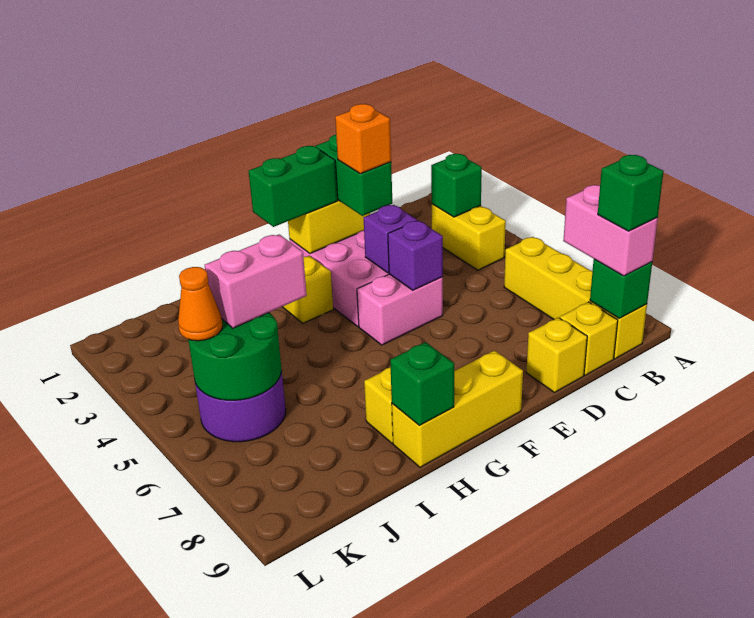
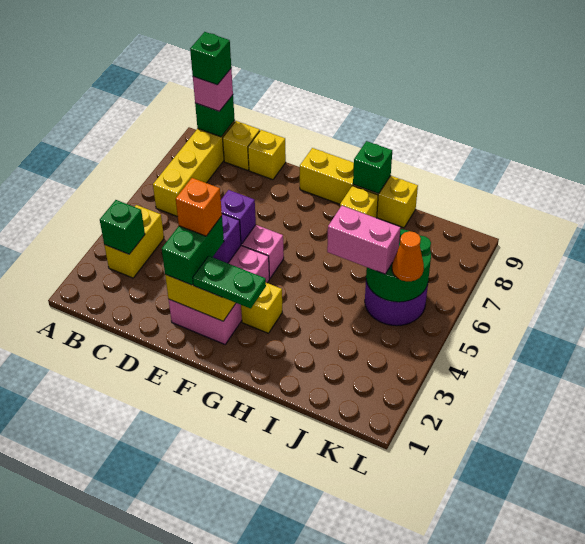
pink brick B8:B9 level 3 -> pink brick B9 level 3
green brick F2:G2 level 3 -> green plate F2:G2 level 3
yellow brick F9:H9 level 1 -> yellow brick F9:I9 level 1

